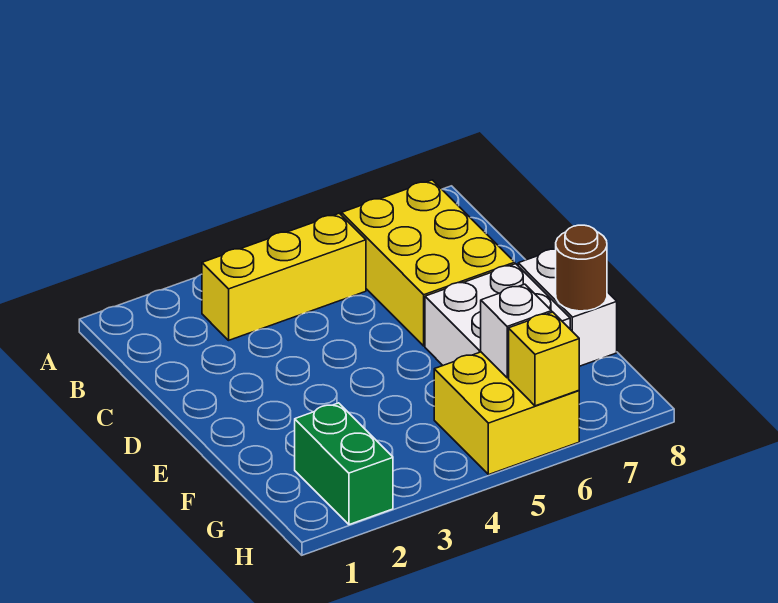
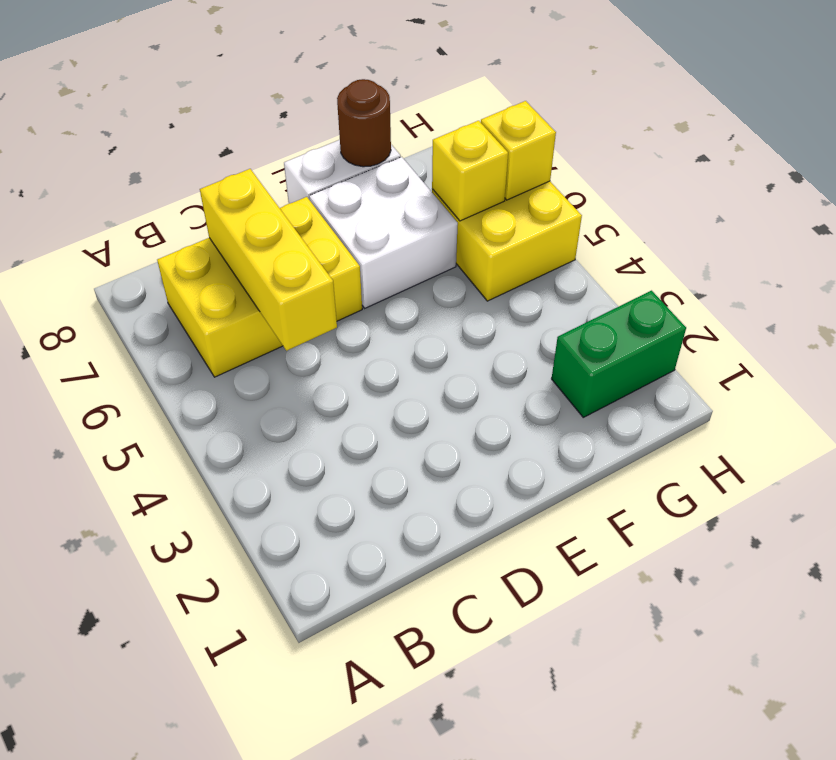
yellow brick B3:B5 level 1 -> yellow brick C5:C7 level 2
white brick G6 level 2 -> yellow brick G6 level 2

